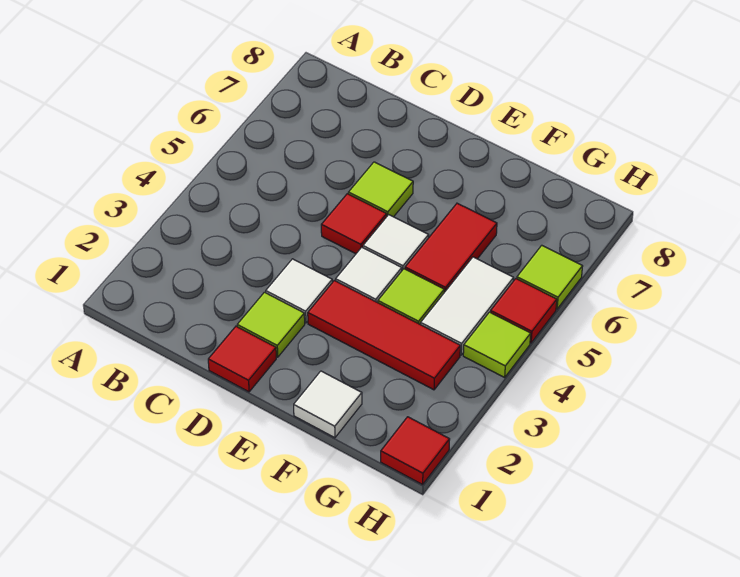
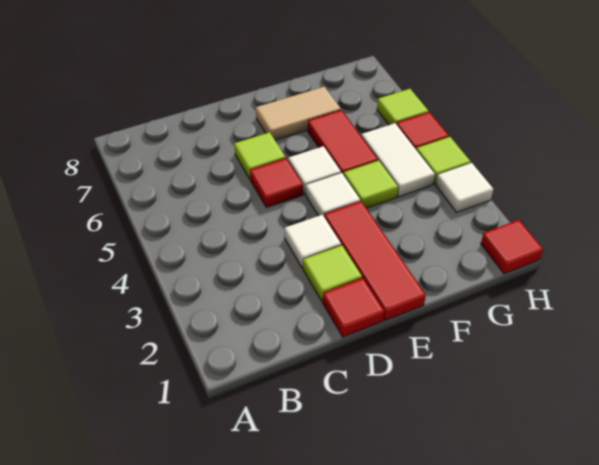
red tile E3:G3 level 1 -> red tile E1:E3 level 1
none -> tan tile E7:F7 level 1
white tile F1 level 1 -> white tile H3 level 1

